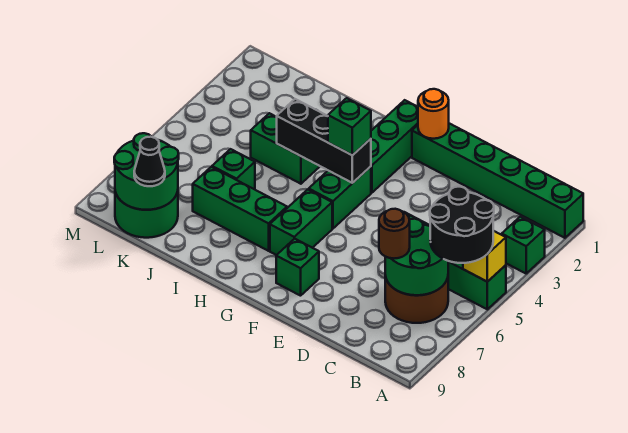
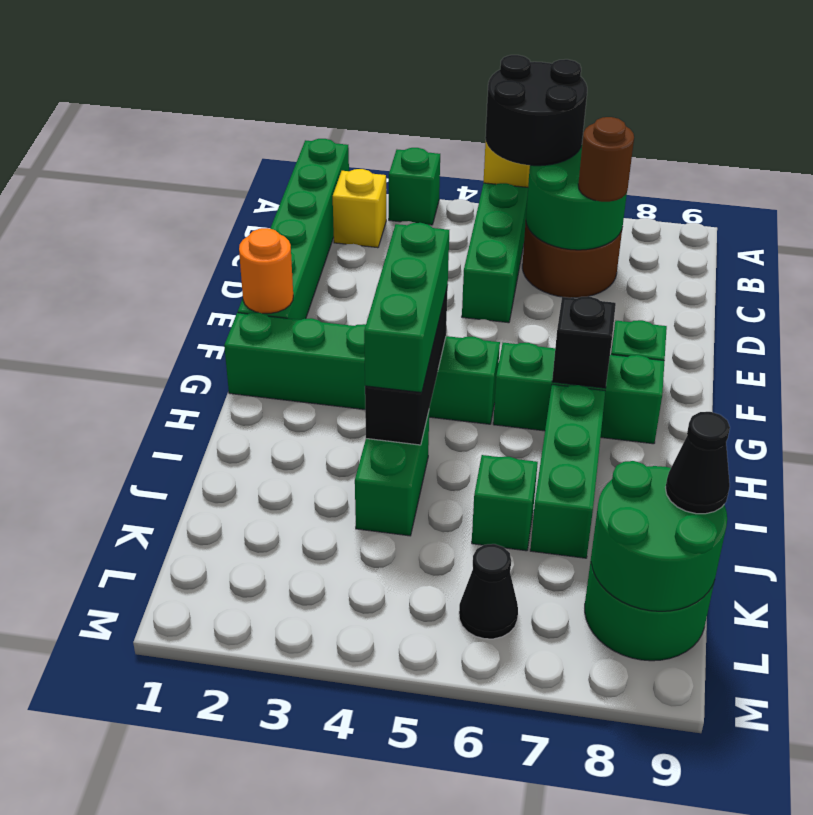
none -> yellow brick B2 level 1
green brick G4 level 3 -> green brick G4:I4 level 3
green brick G6:G7 level 1 -> green brick G6:G8 level 1
none -> black brick G7 level 2
none -> black cone L6 level 1

